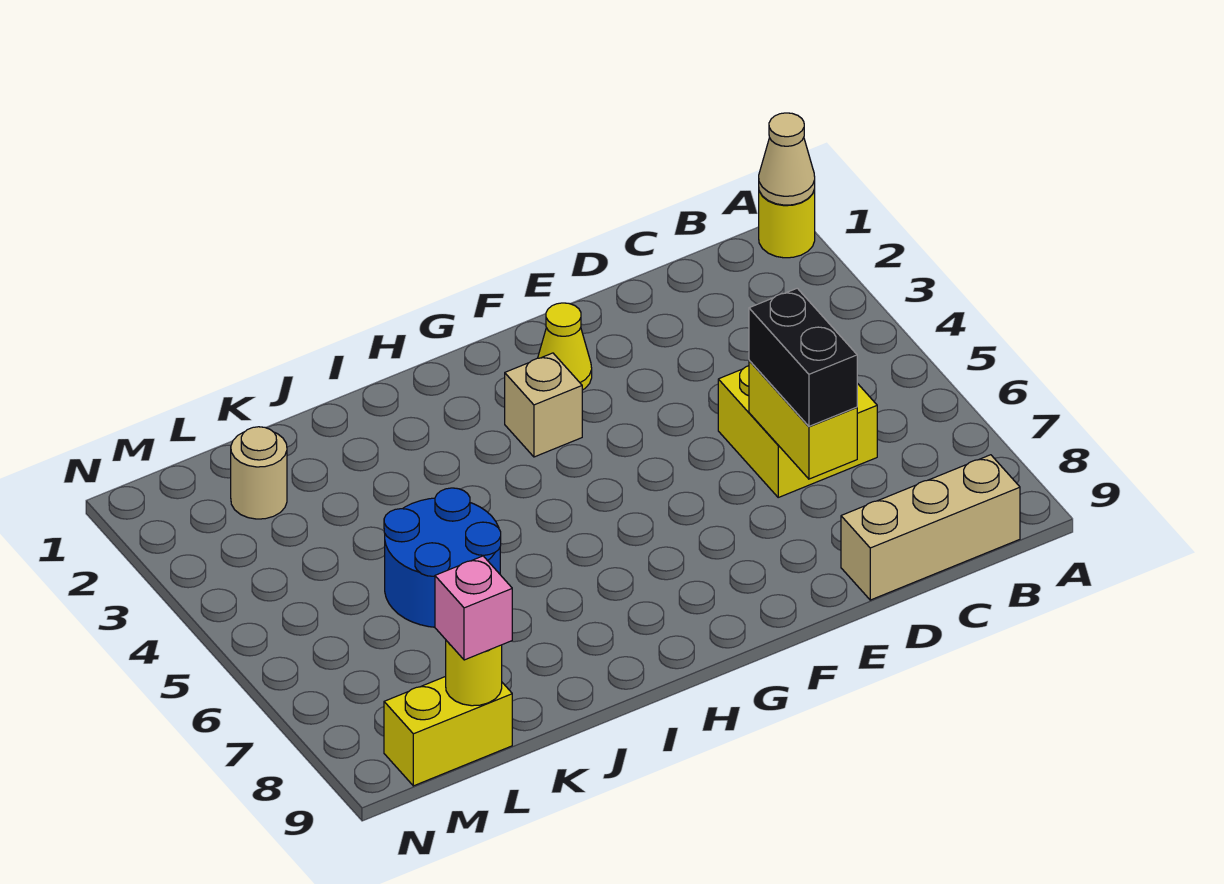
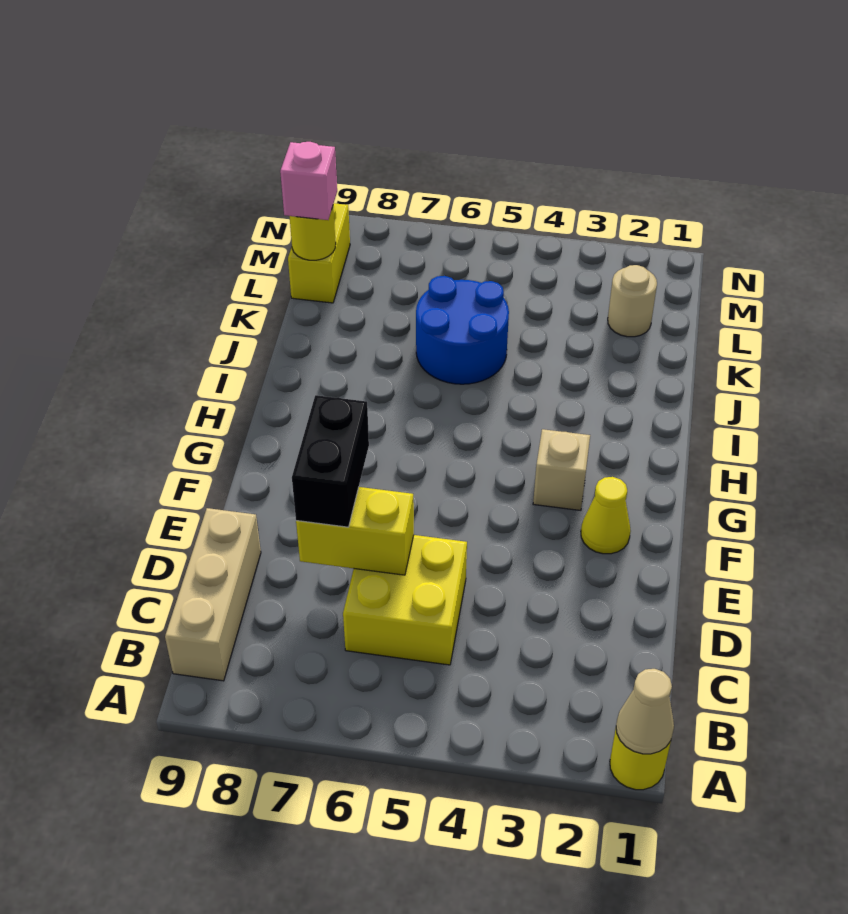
black brick D6:D7 level 3 -> black brick D7:E7 level 3

